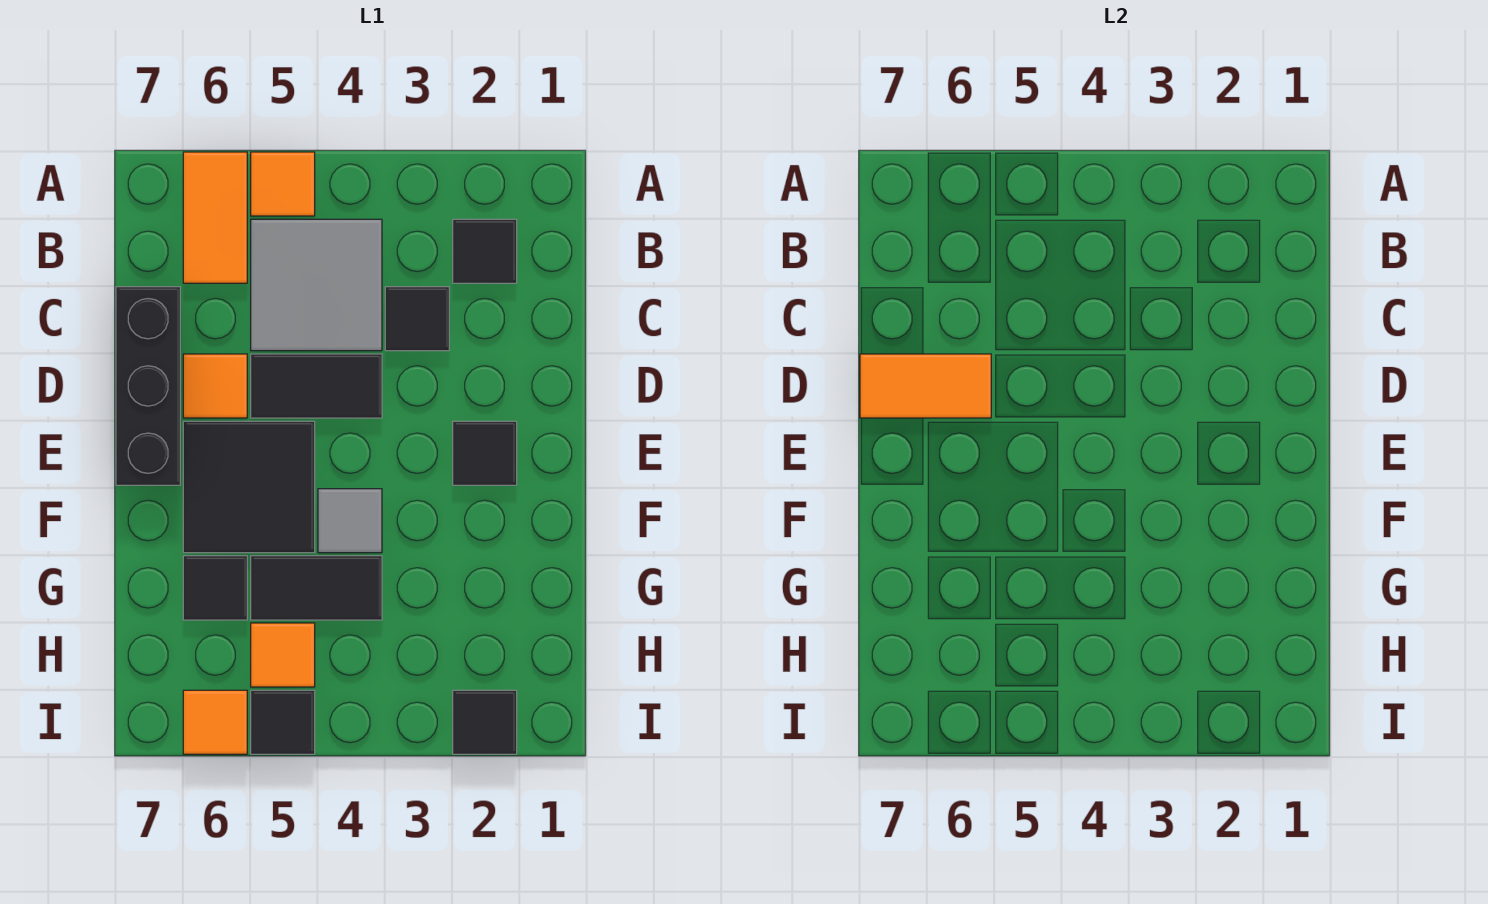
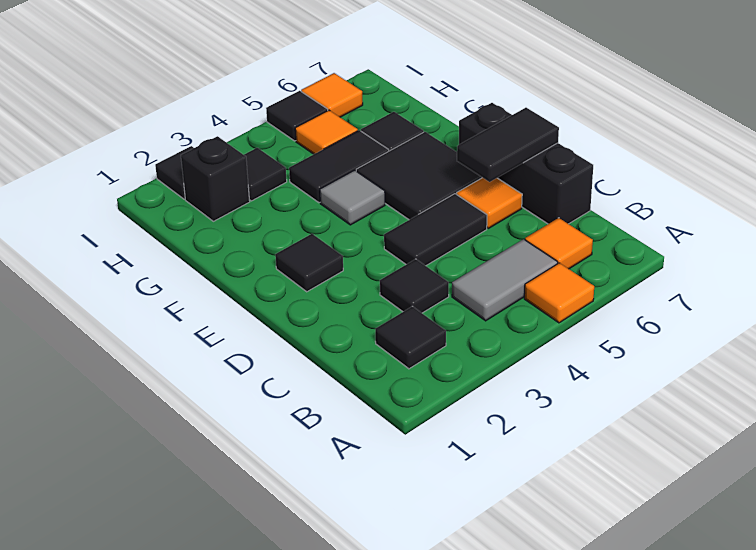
orange tile A6:B6 level 1 -> orange tile B6 level 1
grey tile B4:C5 level 1 -> grey tile B4:B5 level 1
orange tile D6:D7 level 2 -> black tile D6:D7 level 2
none -> black brick H2 level 1
none -> black tile H3 level 1

